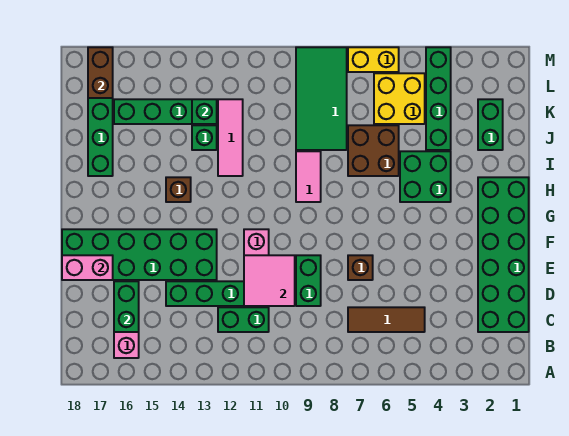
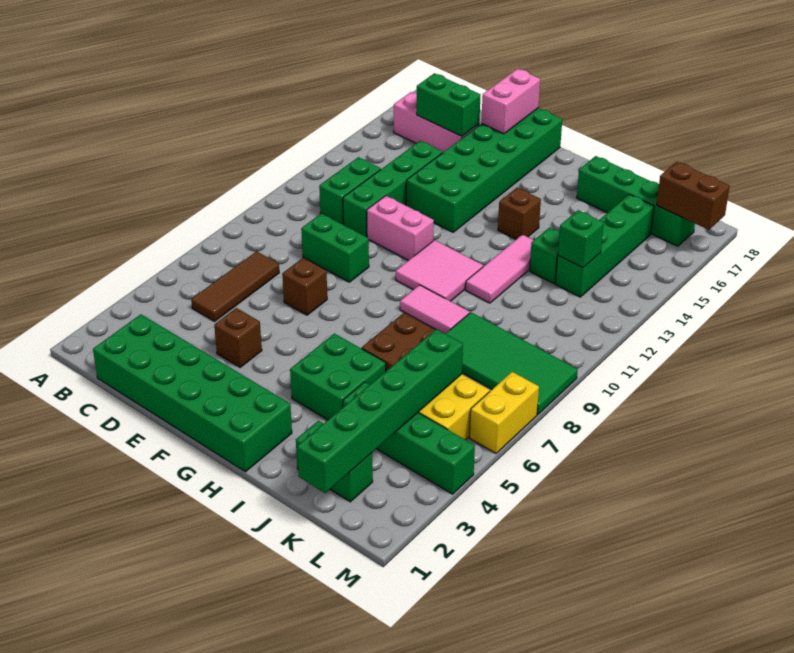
pink tile D10:E11 level 2 -> pink tile G10:H11 level 1
none -> brown brick E4 level 1
pink tile I12:K12 level 1 -> pink tile I11:I13 level 1
none -> green brick K1:K6 level 2

